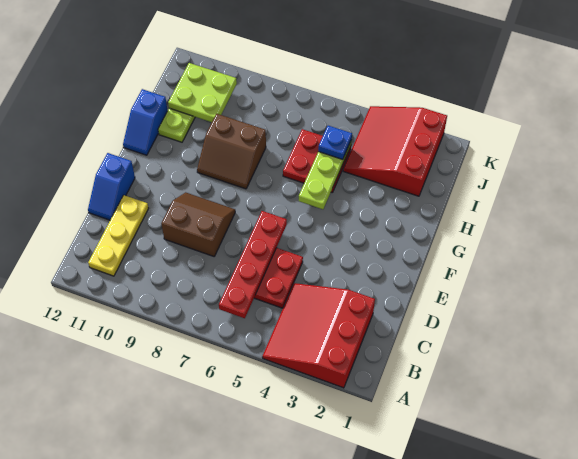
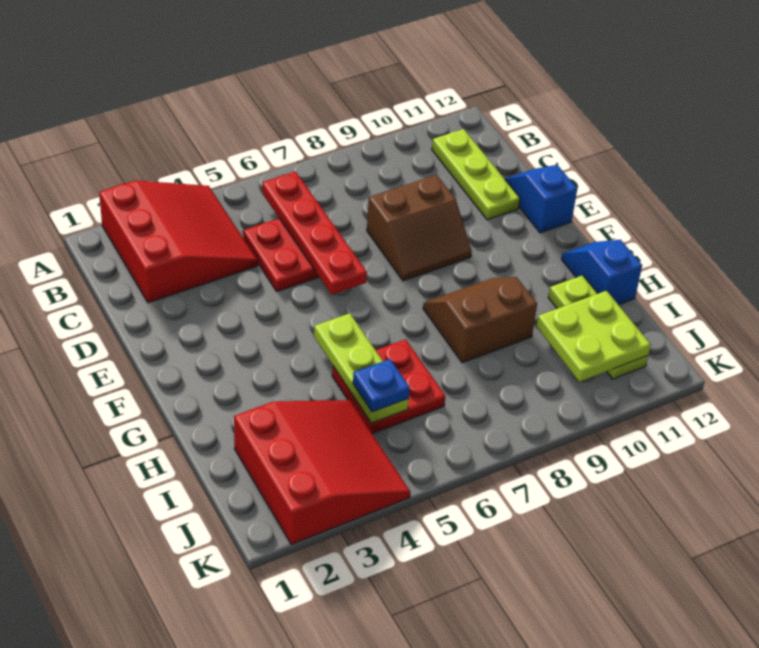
yellow plate B11:D11 level 1 -> lime plate B11:D11 level 1

